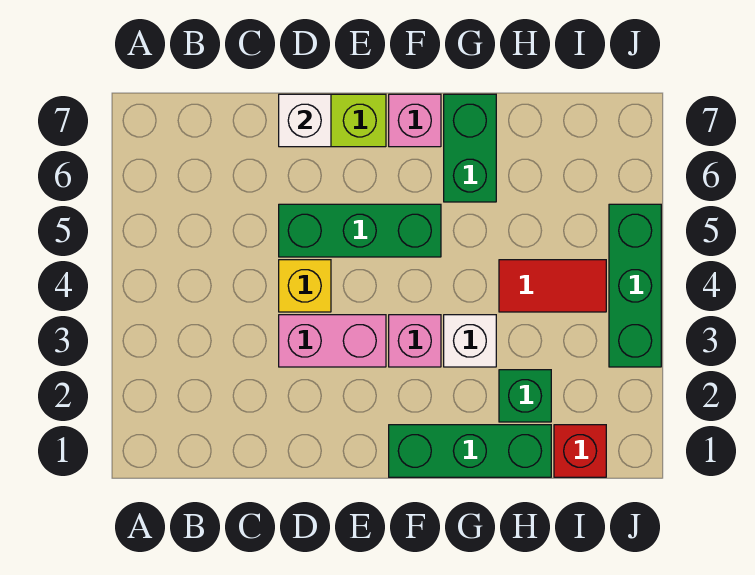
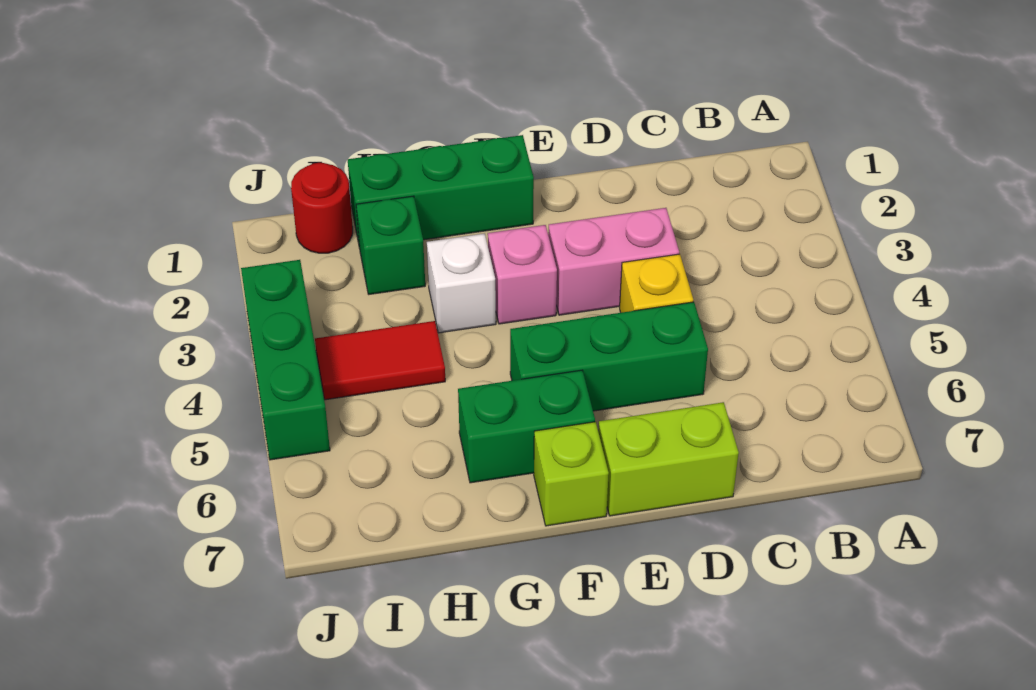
white brick D7 level 2 -> none
pink brick F7 level 1 -> lime brick F7 level 1
green brick G6:G7 level 1 -> green brick F6:G6 level 1
red brick I1 level 1 -> red round brick I1 level 1

